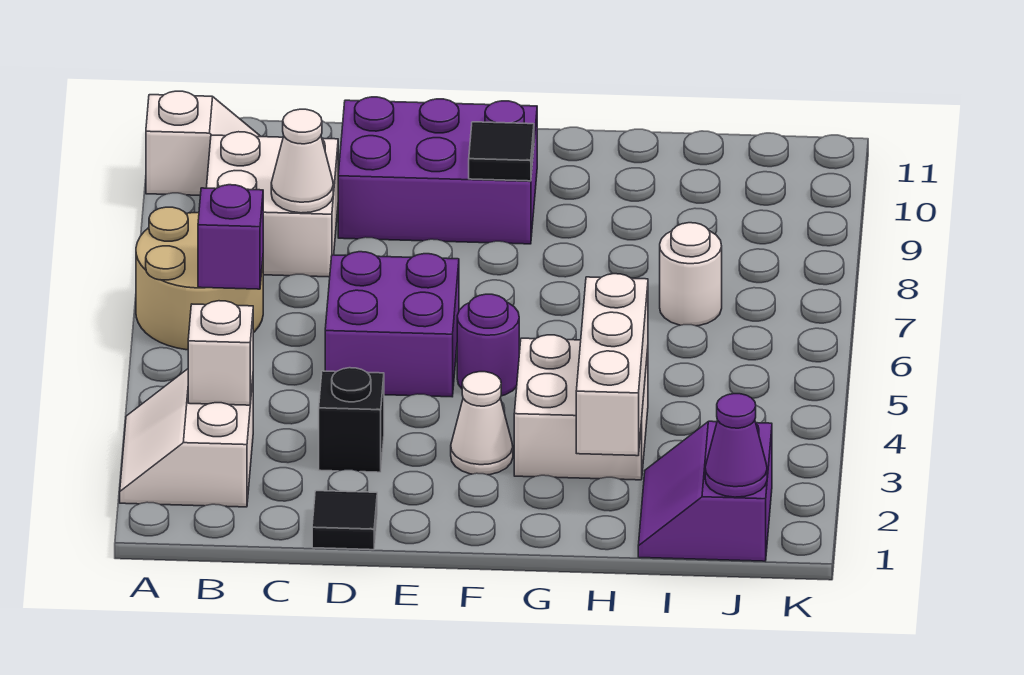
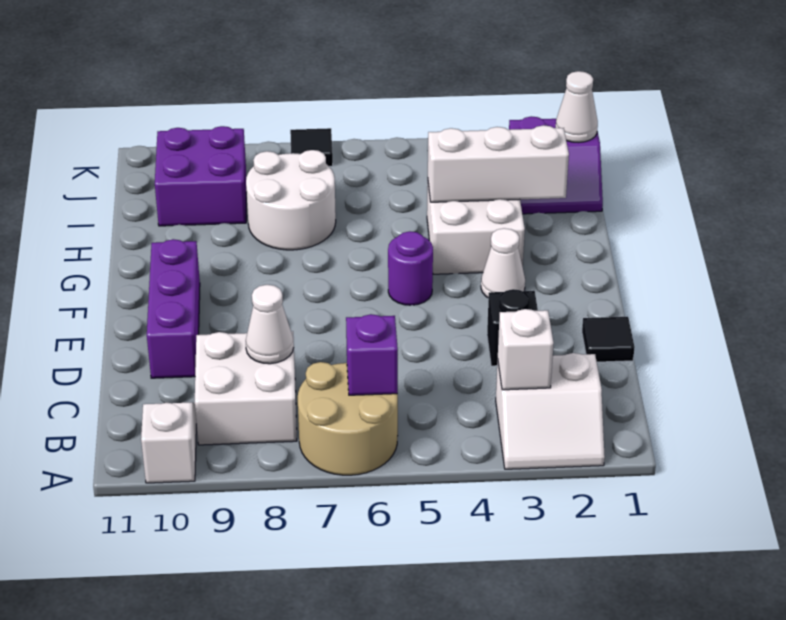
purple brick D5:E6 level 1 -> purple brick I9:J10 level 1
purple brick D9:F10 level 1 -> purple brick D10:F10 level 1
black tile F9 level 2 -> black tile K7 level 1
white round brick I7 level 1 -> white round brick H7:I8 level 1
purple cone J1 level 2 -> white cone J1 level 2

